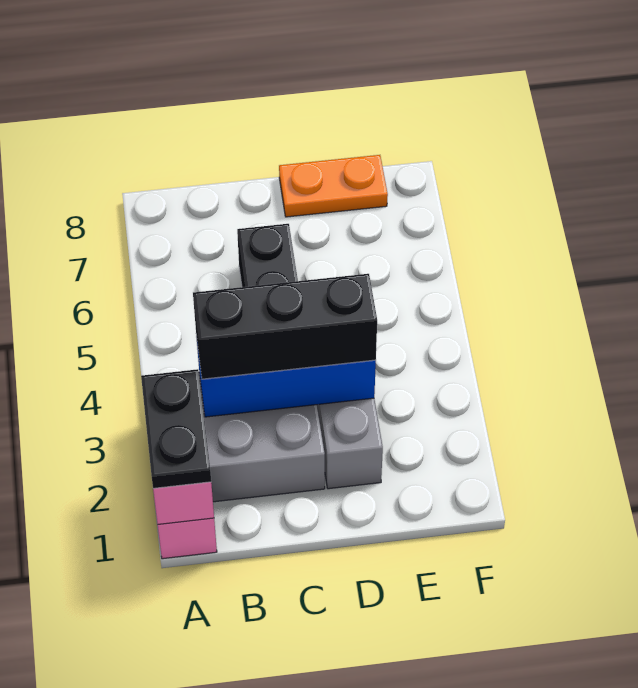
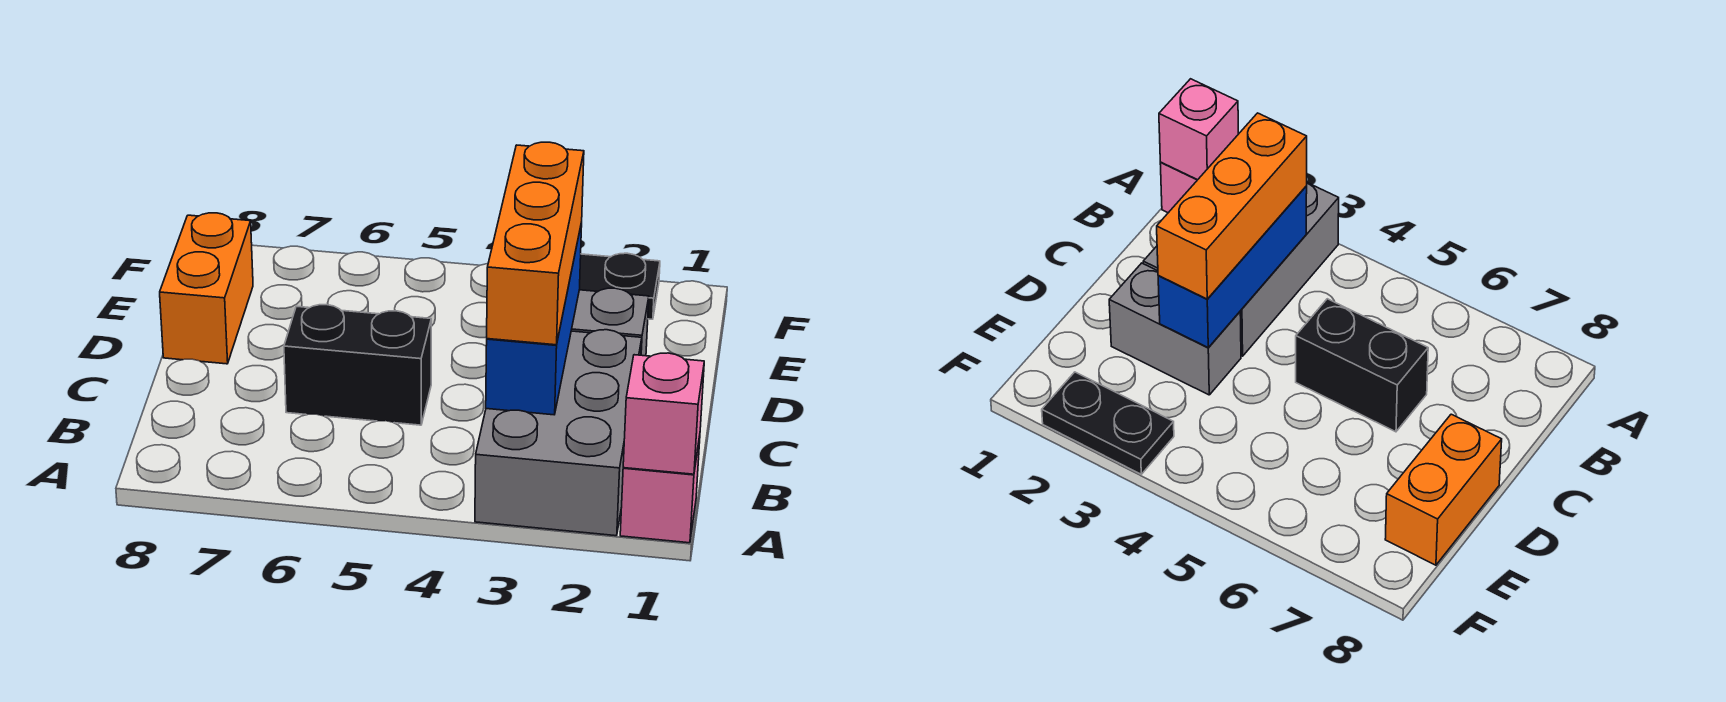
black plate A1:A2 level 3 -> black plate F2:F3 level 1
black brick B3:D3 level 3 -> orange brick B3:D3 level 3
orange plate D8:E8 level 1 -> orange brick D8:E8 level 1

